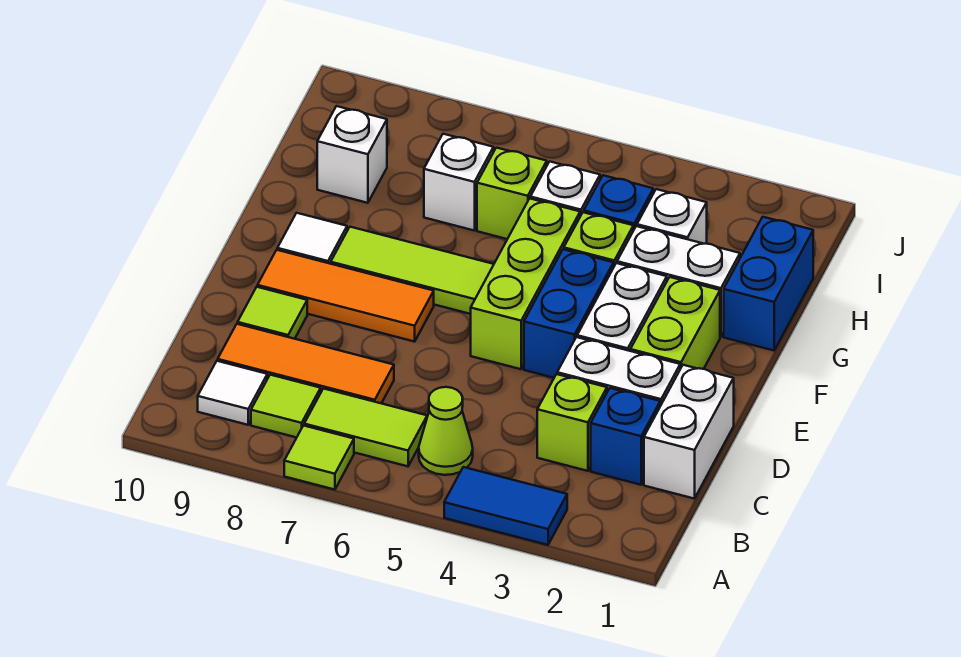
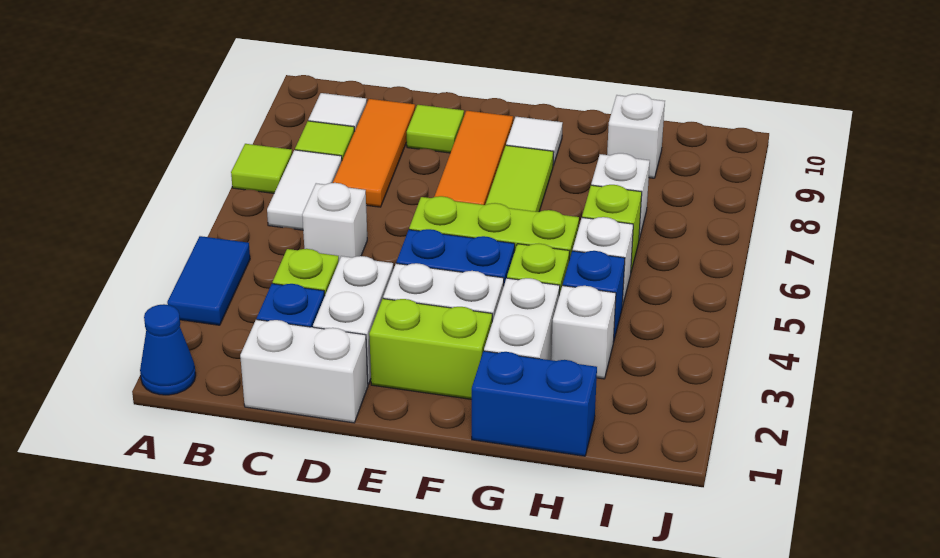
none -> blue cone A1 level 1
lime cone B5 level 1 -> none
lime tile B6:B7 level 1 -> white tile B6:B7 level 1
none -> white brick C5 level 1

